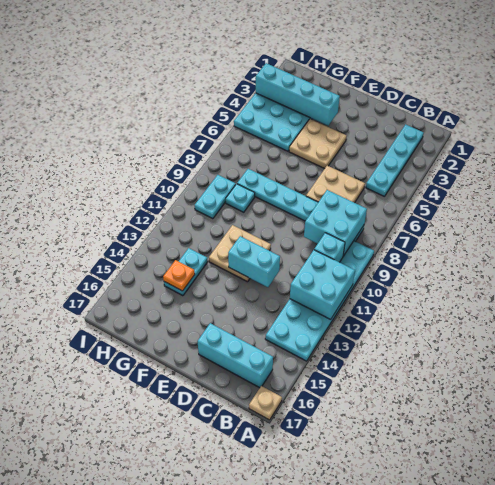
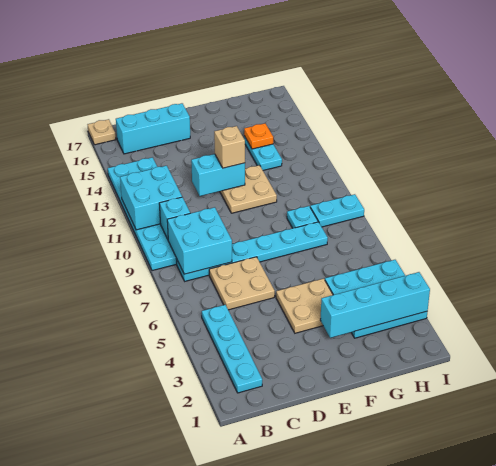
none -> tan brick E12 level 3
cyan plate H9:H10 level 1 -> cyan plate H9:I9 level 1

